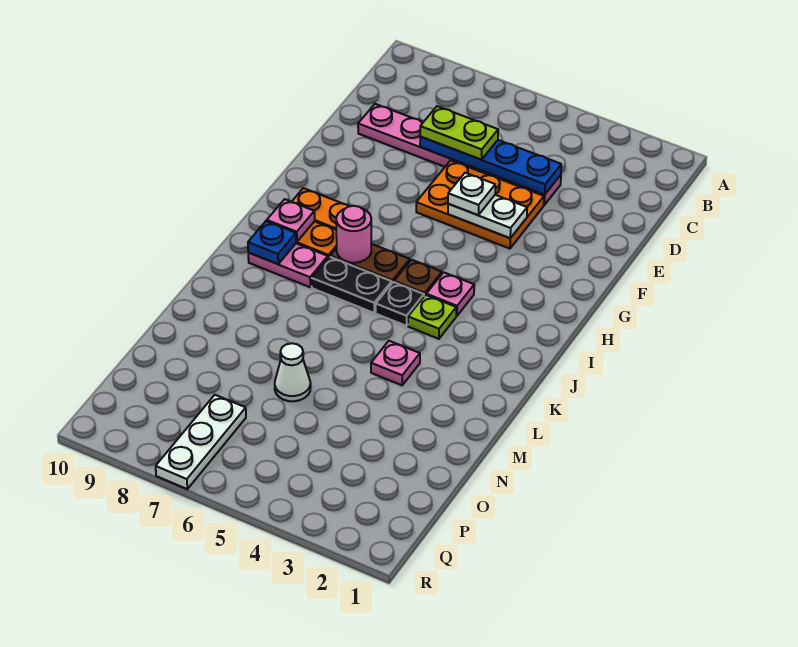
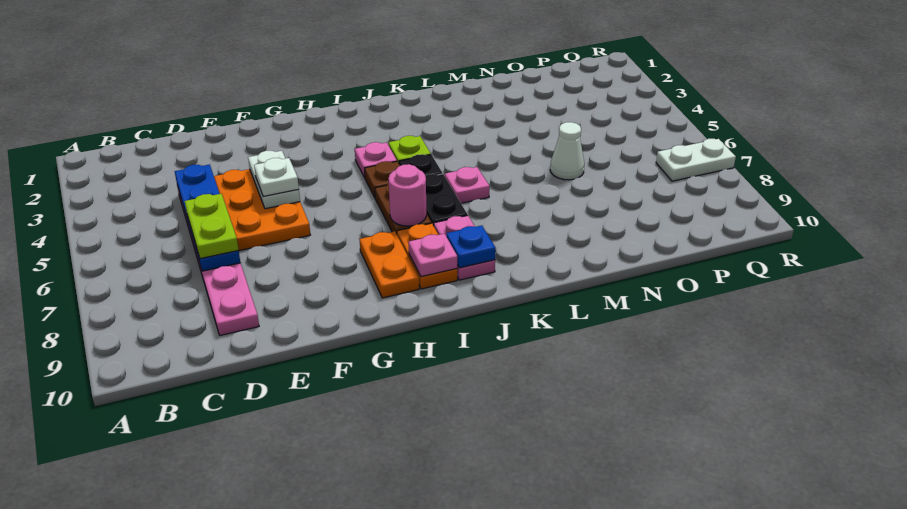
pink plate L4 level 1 -> pink plate K6 level 1
white plate P7:R7 level 1 -> white plate Q7:R7 level 1

